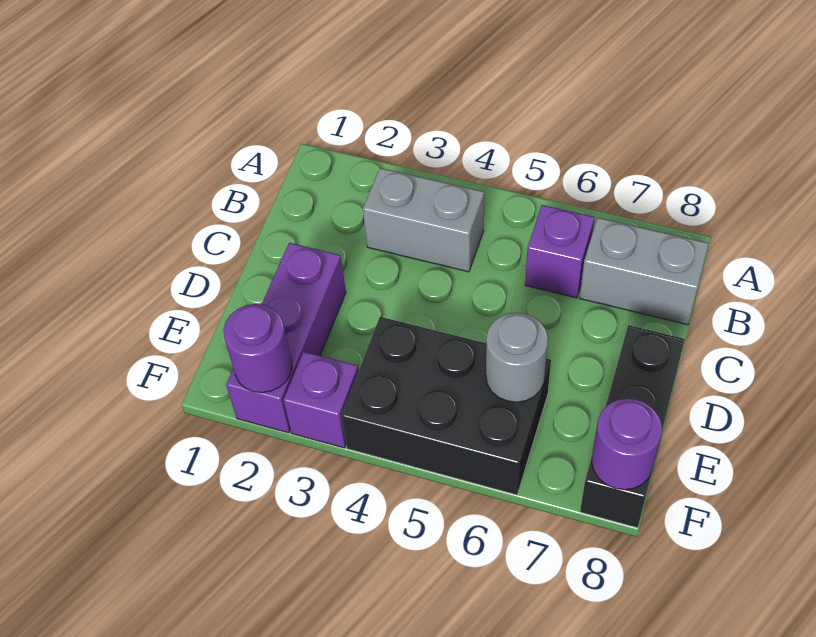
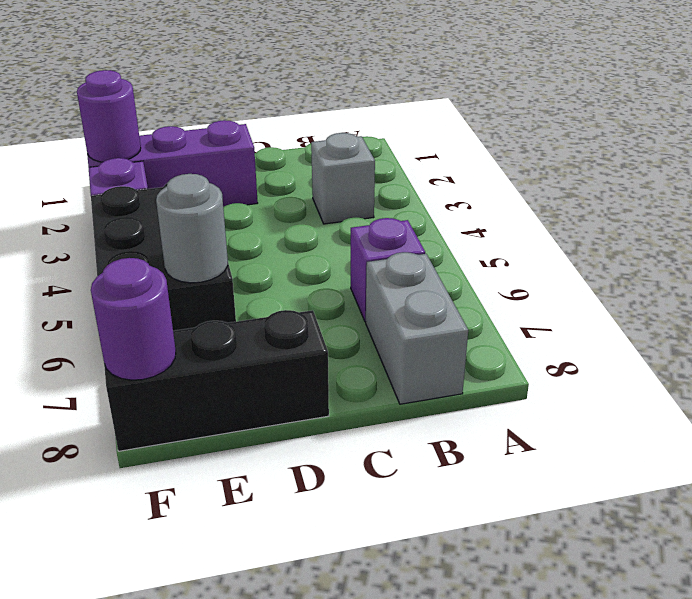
grey brick B3:B4 level 1 -> grey brick B3 level 1

